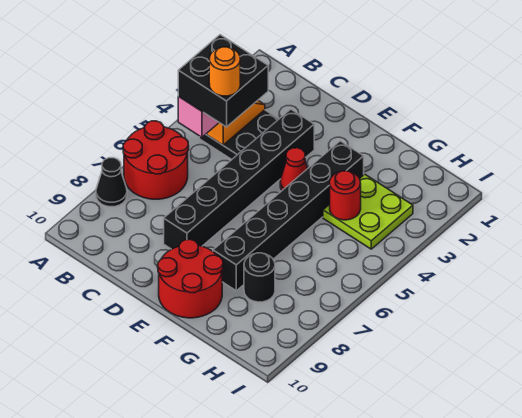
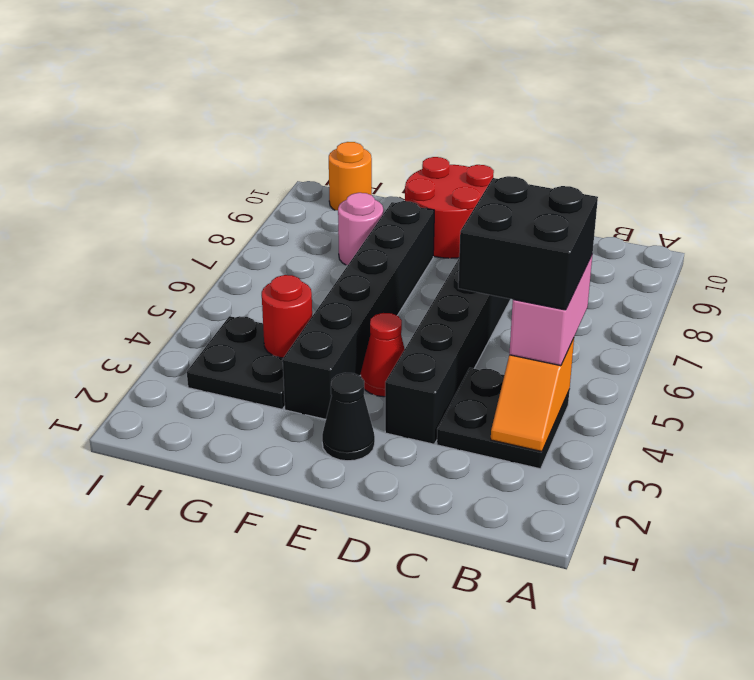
red round brick A6:B7 level 1 -> none
black cone A8 level 1 -> black cone E2 level 1
orange round brick C5 level 5 -> orange round brick H10 level 1
lime plate G3:H4 level 1 -> black plate G3:H4 level 1
black round brick G8 level 1 -> pink round brick G8 level 1

